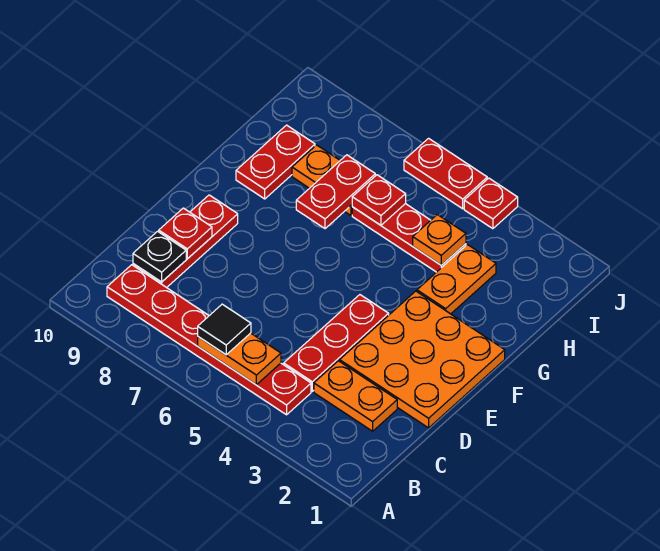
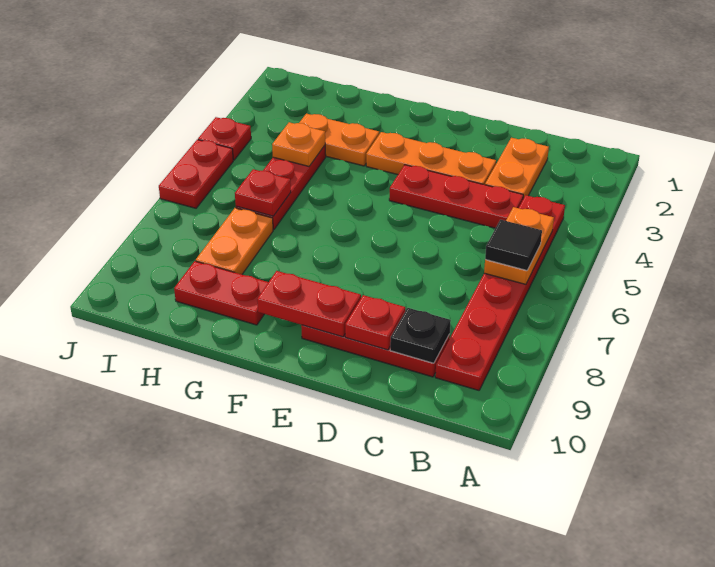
orange plate D1:F3 level 1 -> orange plate D3:F3 level 1
red plate G7:H7 level 2 -> red plate E9:F9 level 2

